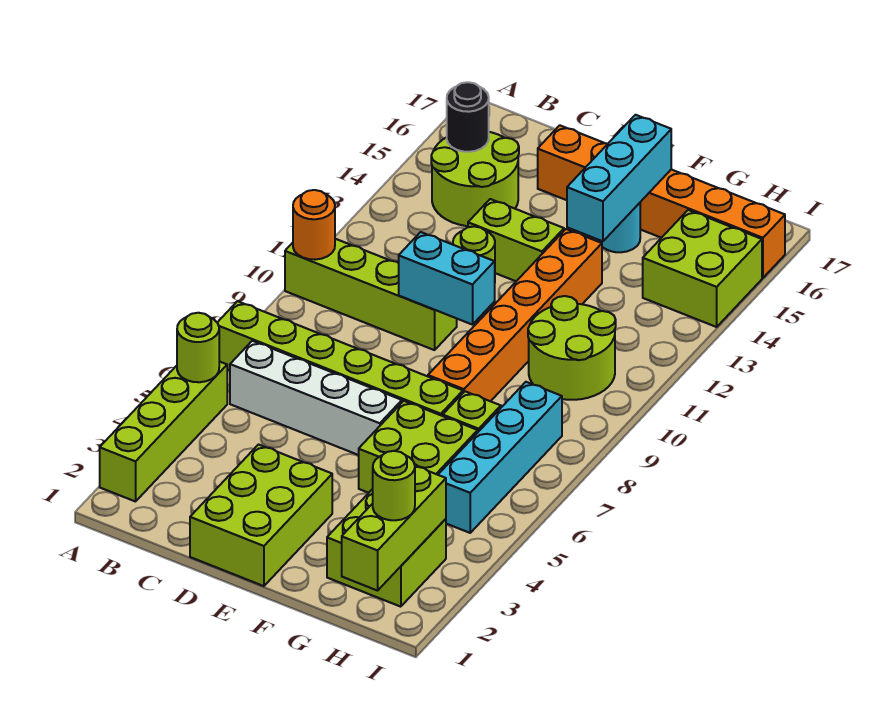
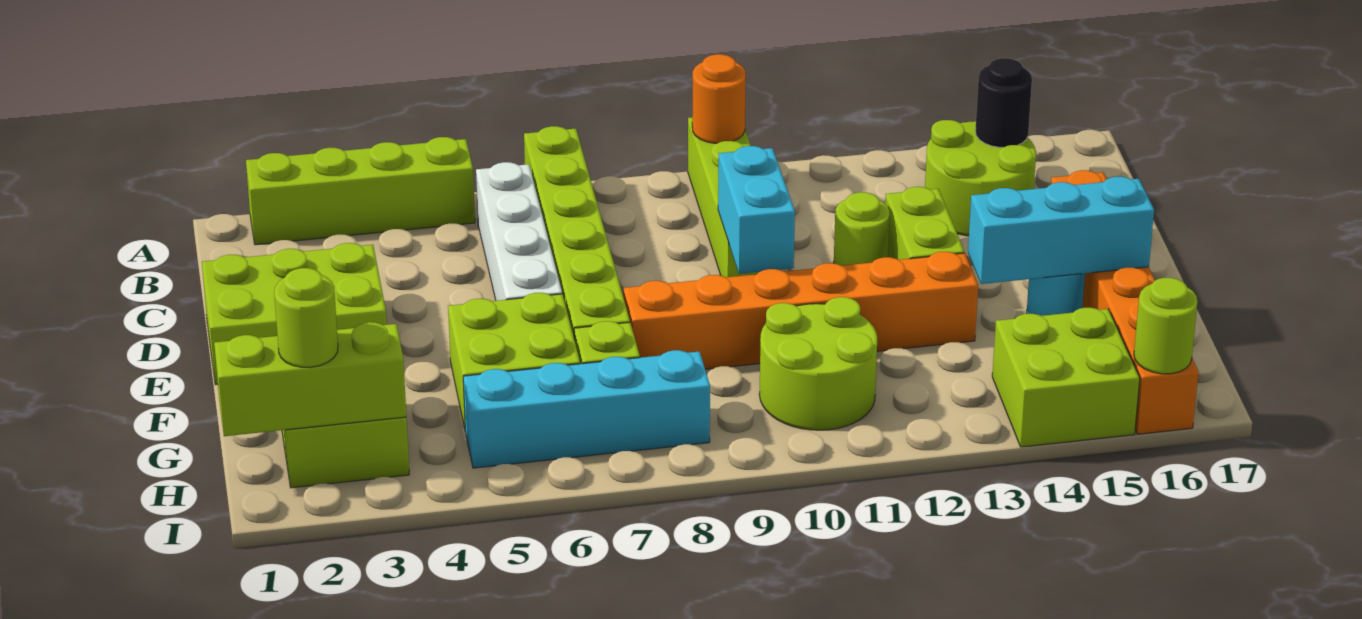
lime round brick A5 level 2 -> lime round brick I16 level 2

